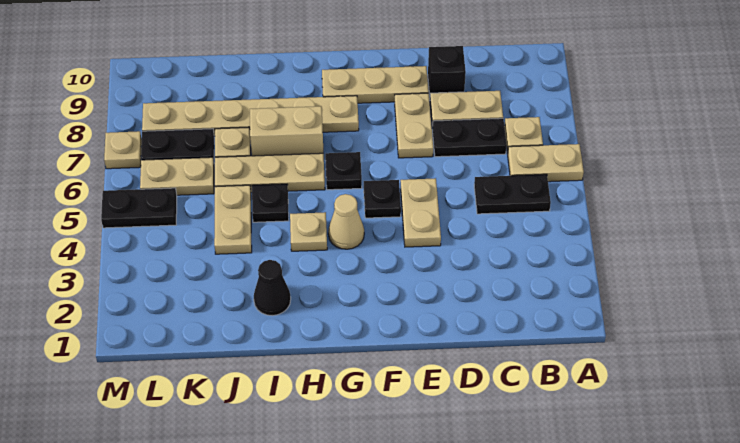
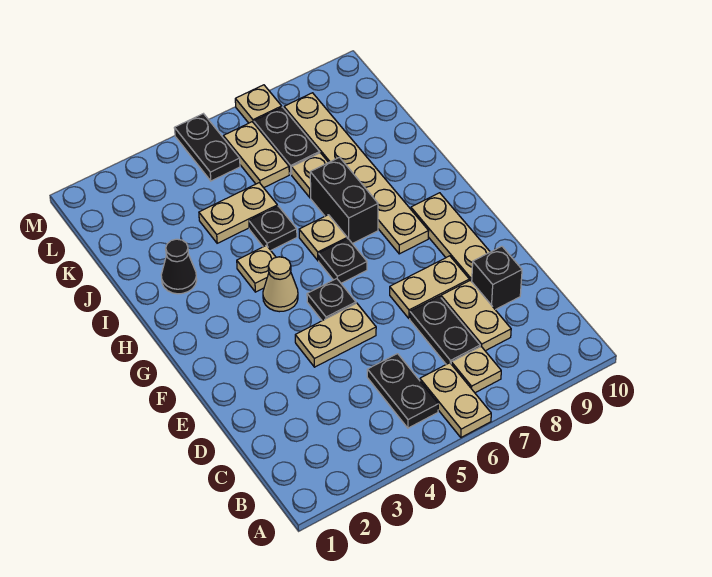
tan plate H6:J6 level 1 -> tan plate H6 level 1
tan brick H7:I7 level 1 -> black brick H7:I7 level 1

